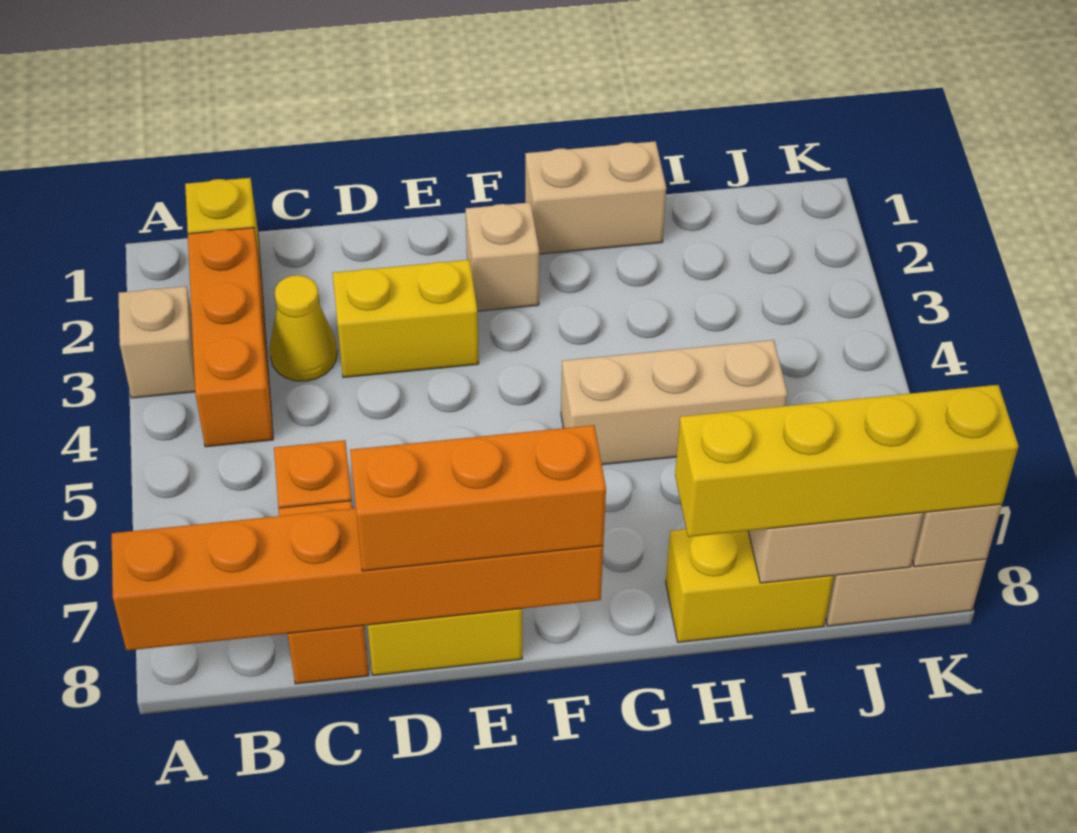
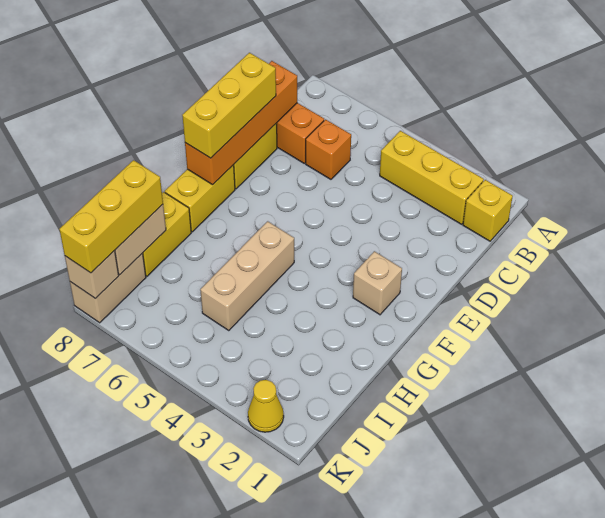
tan brick A3 level 1 -> none
orange brick A8:F8 level 2 -> orange brick C8:F8 level 2
orange brick B2:B4 level 1 -> yellow brick B2:B4 level 1
yellow cone C3 level 1 -> yellow cone K2 level 1
yellow brick D3:E3 level 1 -> yellow brick F8:G8 level 1
orange brick D8:F8 level 3 -> yellow brick D8:F8 level 3
tan brick G1:H1 level 1 -> none
yellow brick H8:K8 level 3 -> yellow brick I8:K8 level 3

